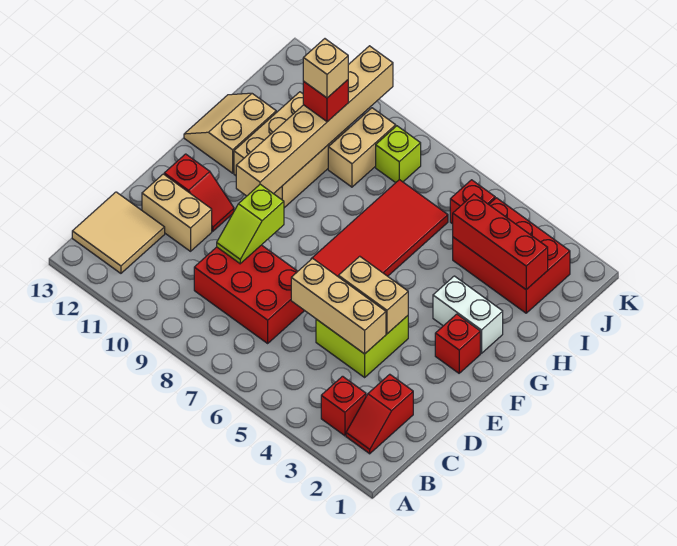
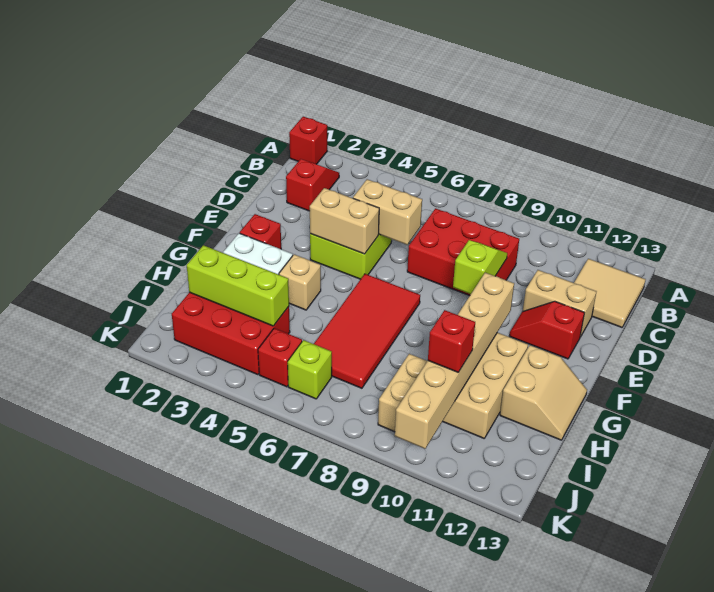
red brick B3 level 1 -> red brick A1 level 1
tan brick D4:D6 level 2 -> tan brick D5:D6 level 2
red brick I2:I4 level 2 -> lime brick I2:I4 level 2
tan brick I10 level 4 -> tan brick G4 level 1
lime brick J8 level 1 -> lime brick J6 level 1

